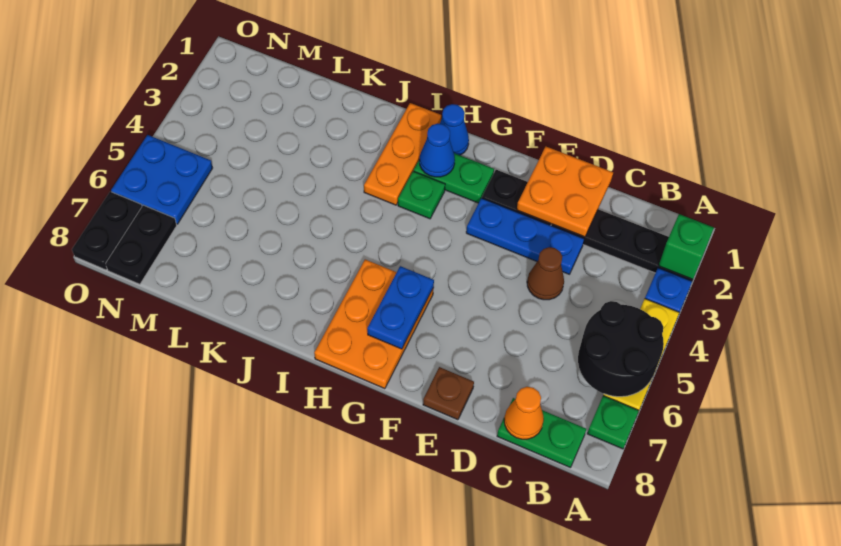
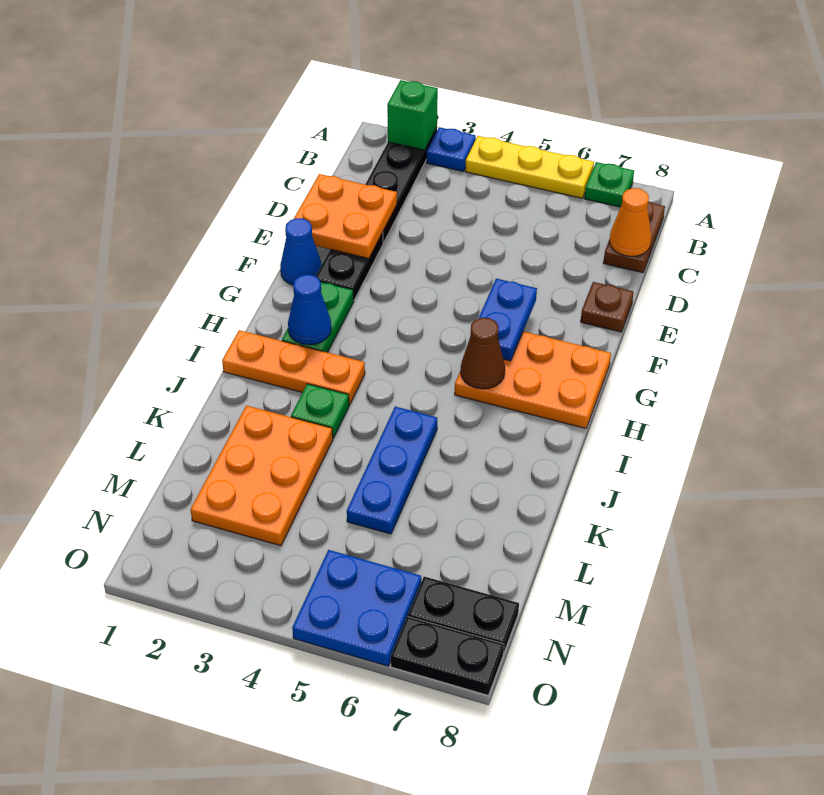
black round brick A5:B6 level 2 -> none
green plate B8:C8 level 1 -> brown plate B8:C8 level 1
blue plate D3:F3 level 1 -> blue plate J5:L5 level 1
brown cone D4 level 1 -> brown cone H6 level 2
blue plate G6:G7 level 2 -> blue plate F6:G6 level 2
blue cone H1 level 1 -> blue cone F1 level 1
green plate H3 level 1 -> green plate J3 level 1
none -> orange plate K2:M3 level 1

